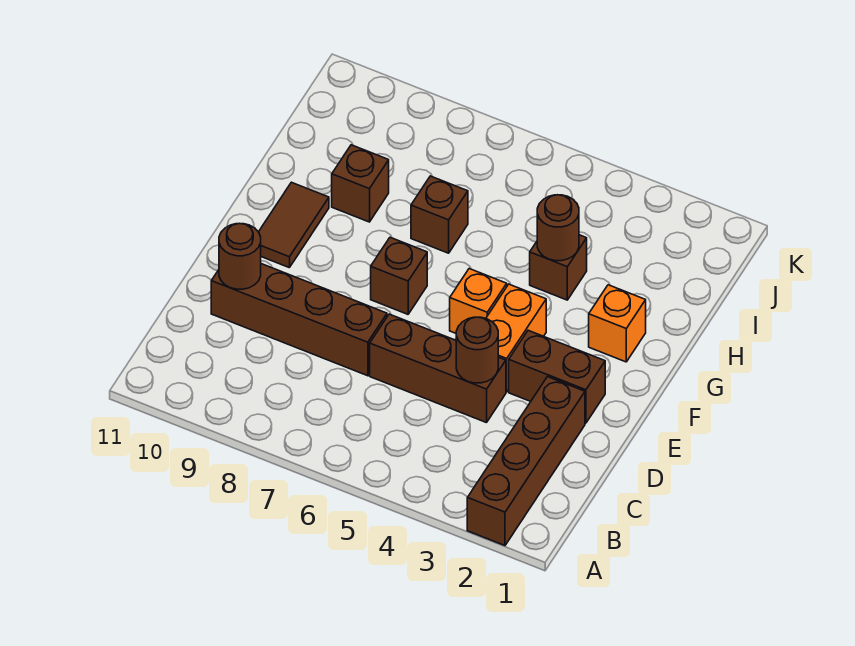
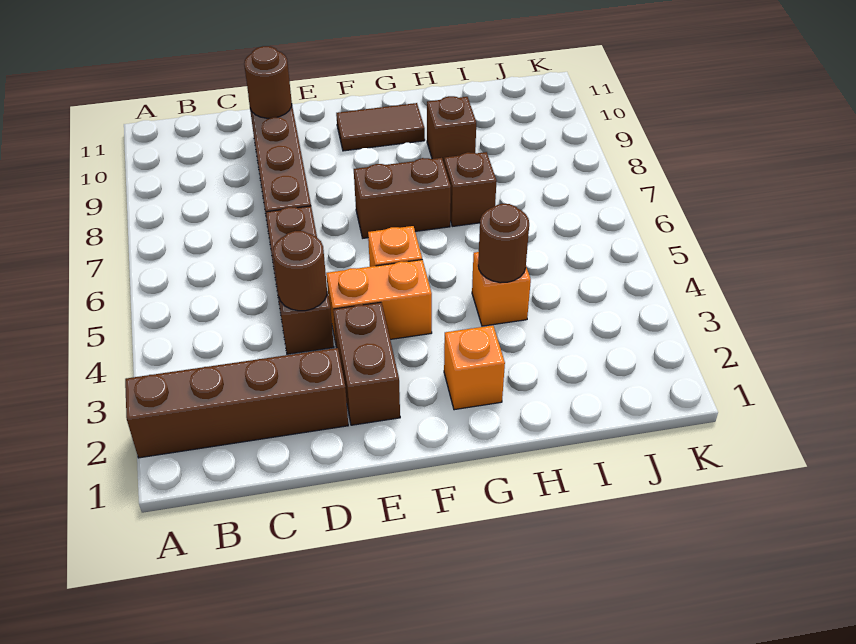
brown brick F7 level 1 -> brown brick F7:G7 level 1
brown brick H4 level 1 -> orange brick H4 level 1

